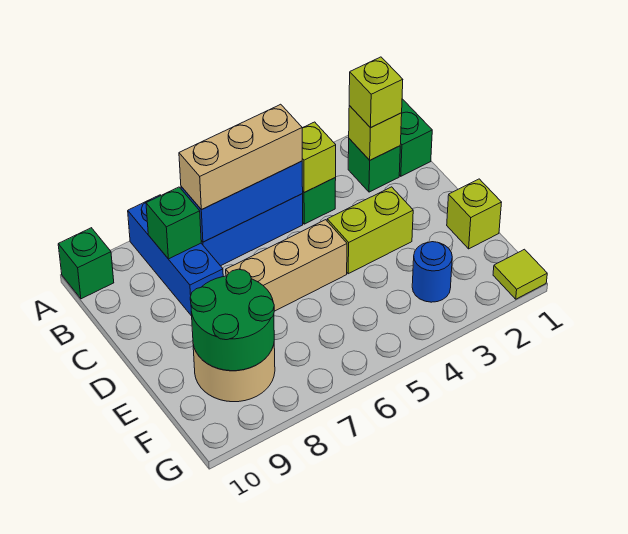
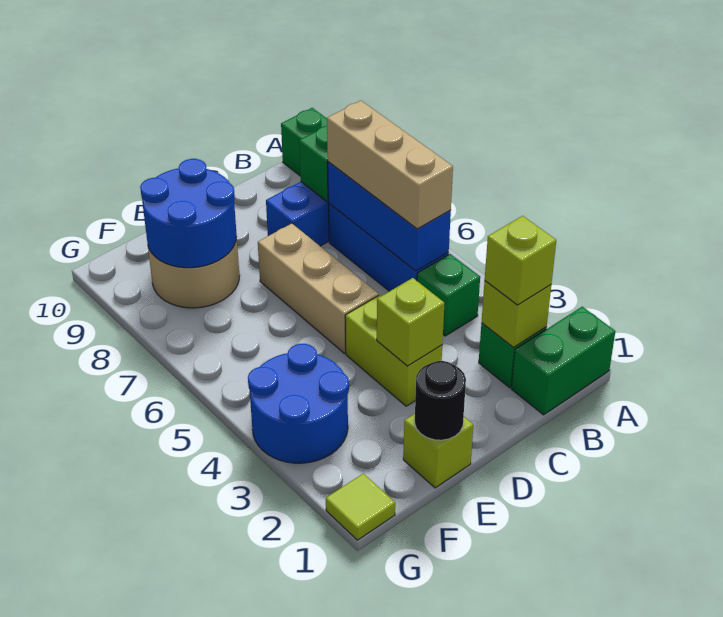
lime brick B4 level 2 -> lime brick D3 level 2
none -> black round brick E1 level 2
green round brick E8:F9 level 2 -> blue round brick E8:F9 level 2
blue round brick F3 level 1 -> blue round brick F3:G4 level 1

